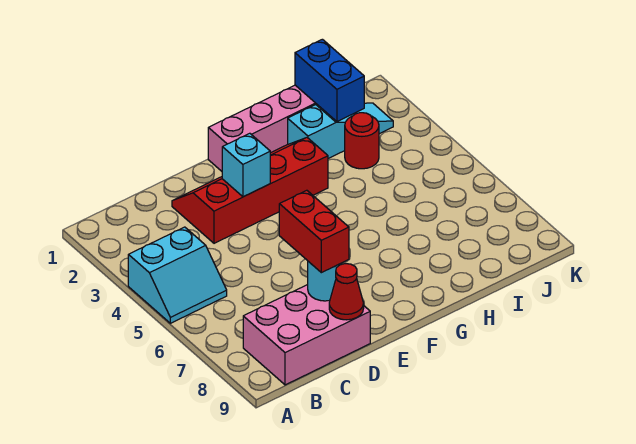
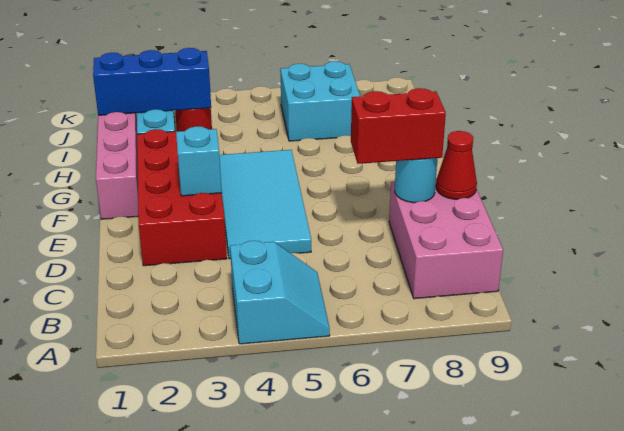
red slope D2:G3 level 1 top 3 -> red brick D2:G3 level 1
none -> cyan tile D4:G5 level 1
blue brick I1:I2 level 2 -> blue brick I1:I3 level 2
none -> cyan brick I6:J7 level 1

